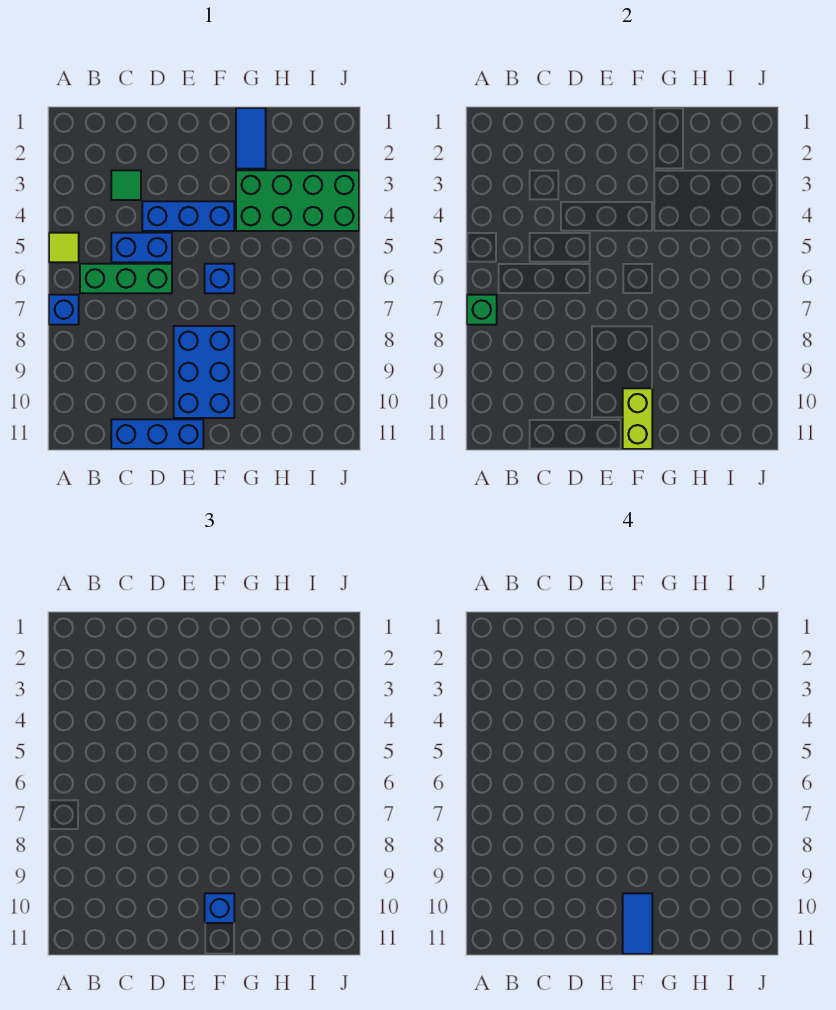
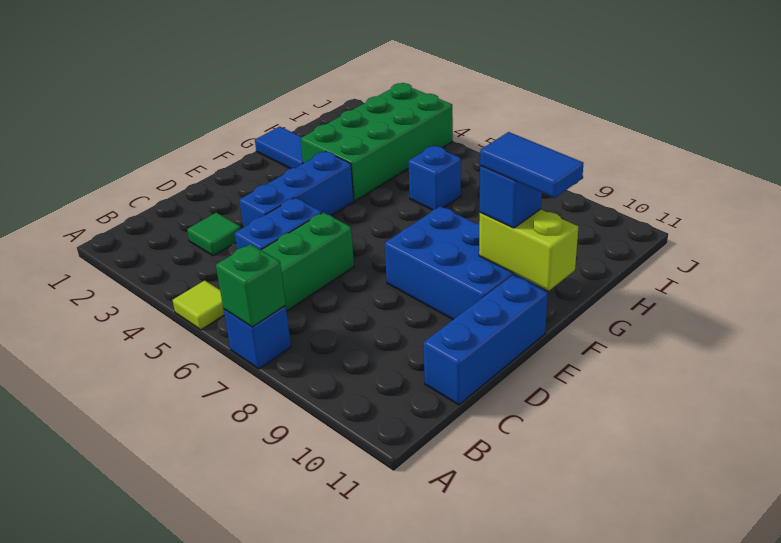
blue brick F6 level 1 -> blue brick H6 level 1

